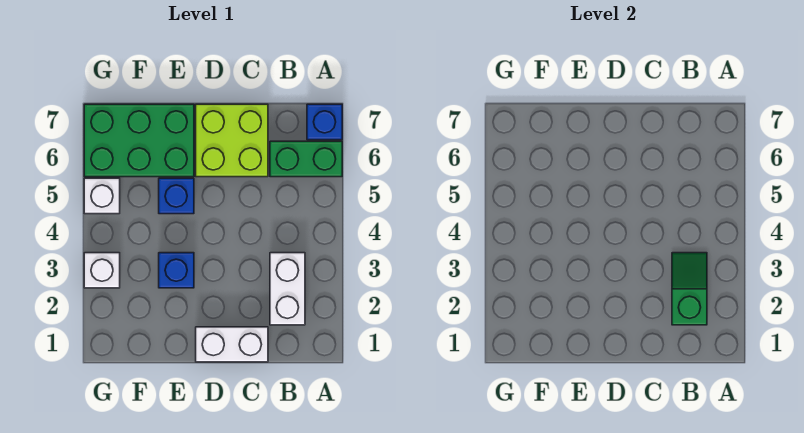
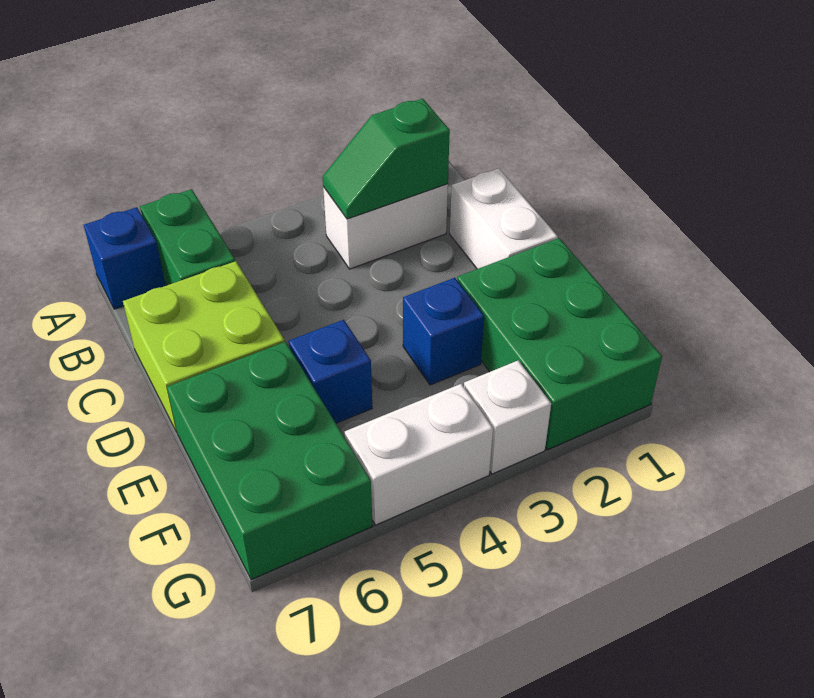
none -> green brick E1:G2 level 1
white brick G5 level 1 -> white brick G4:G5 level 1

